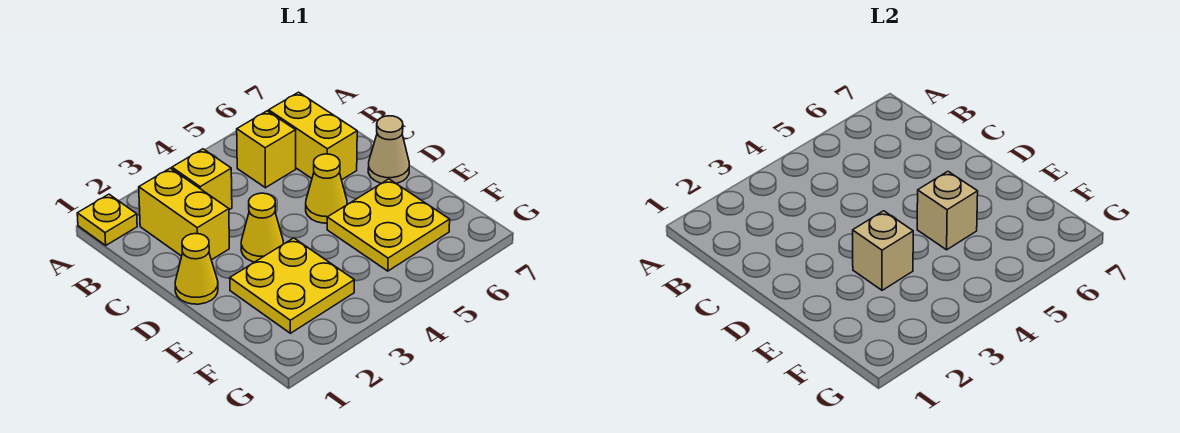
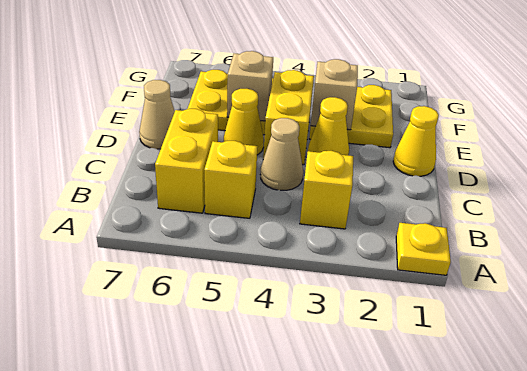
yellow brick B2:C2 level 1 -> yellow brick D4:E4 level 1
none -> tan cone C4 level 1

